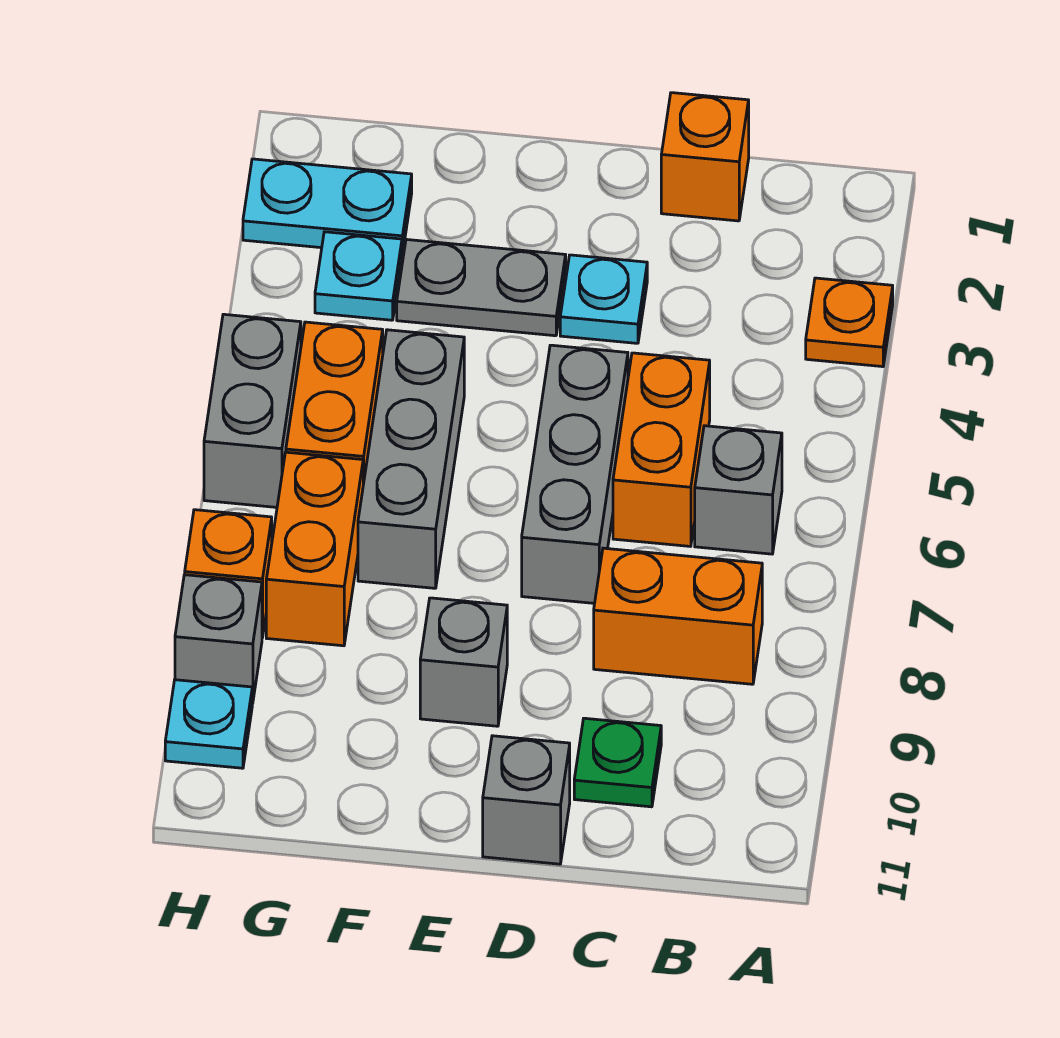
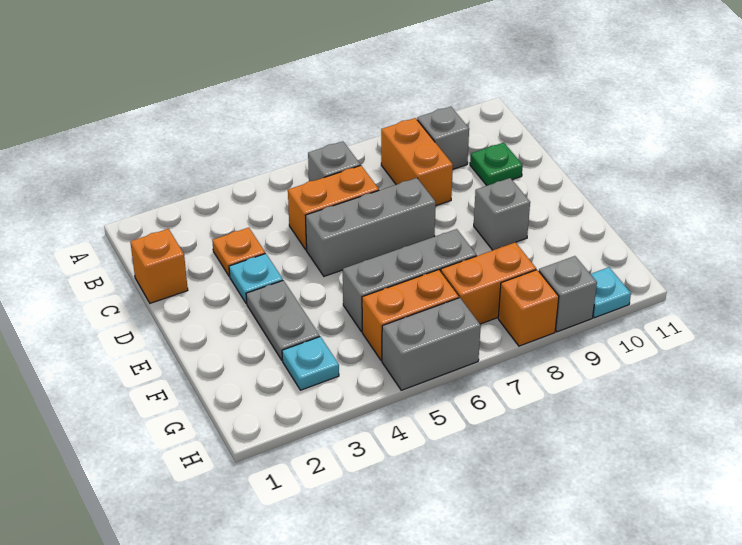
orange plate A3 level 1 -> orange plate C3 level 1
grey brick D11 level 1 -> grey brick B9 level 1
cyan plate G2:H2 level 1 -> none

